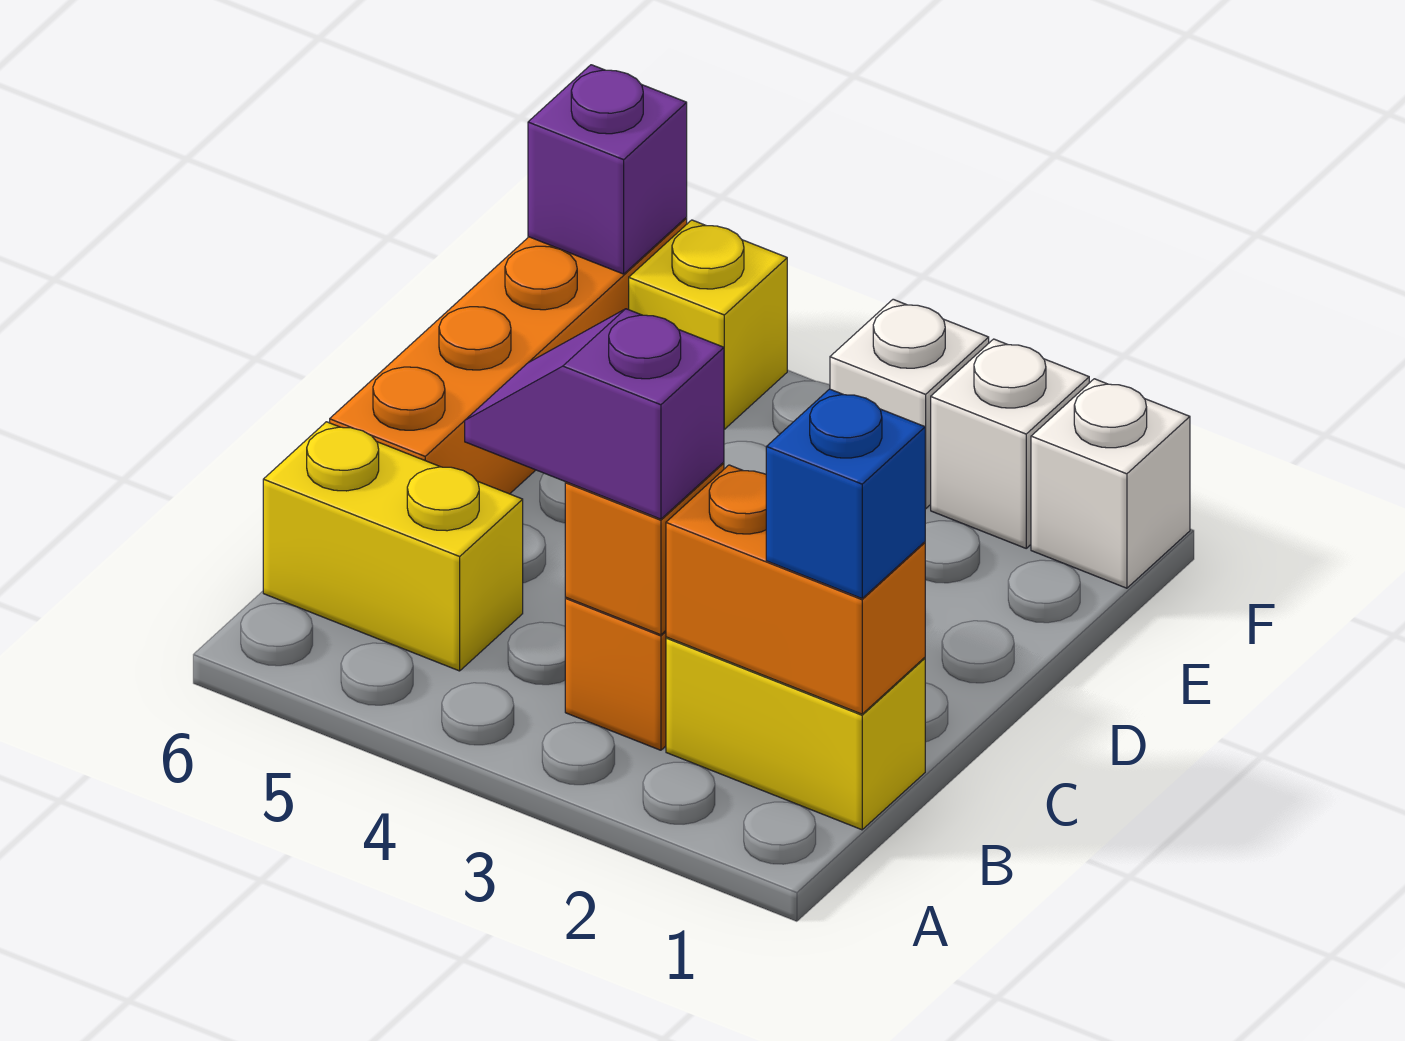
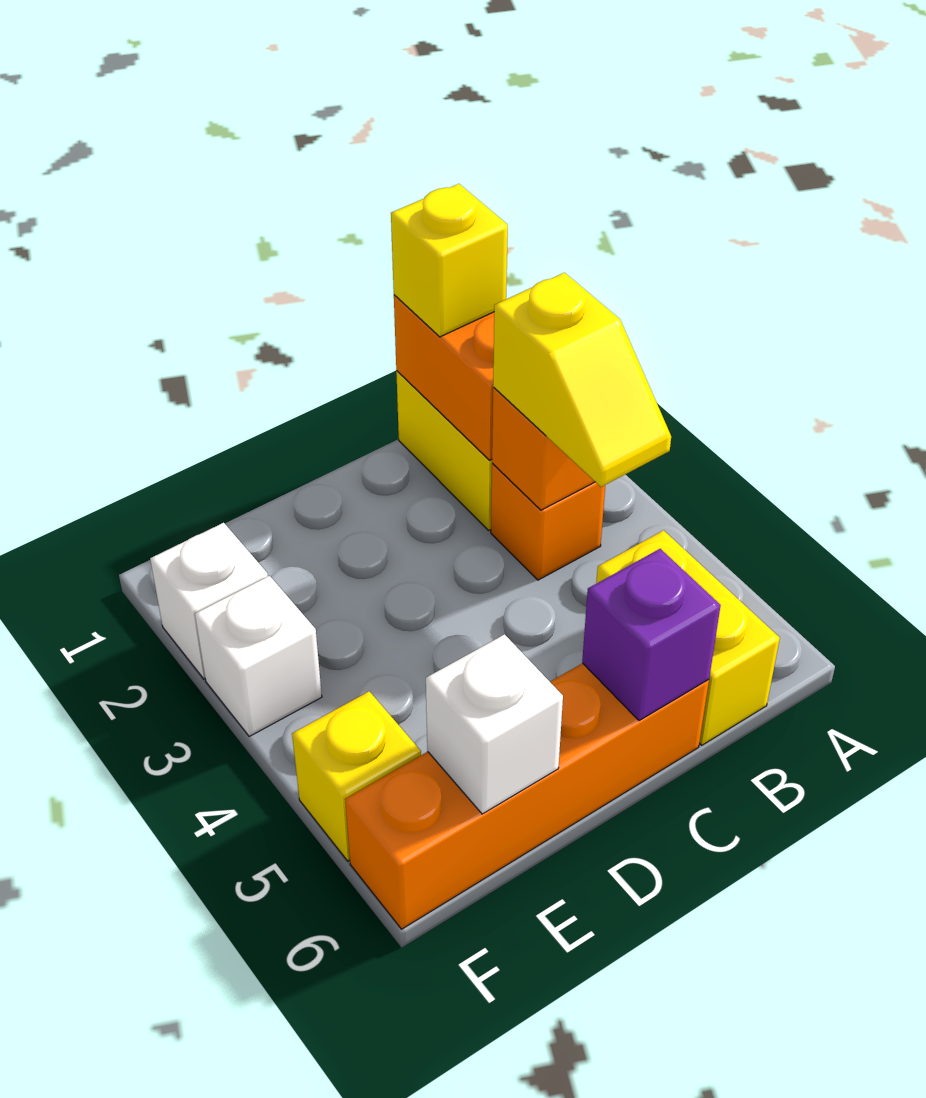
blue brick B1 level 3 -> yellow brick B1 level 3
purple slope B3:B4 level 3 top 3 -> yellow slope B3:B4 level 3 top 3
white brick F1 level 1 -> white brick E6 level 2
purple brick F6 level 2 -> purple brick C6 level 2

